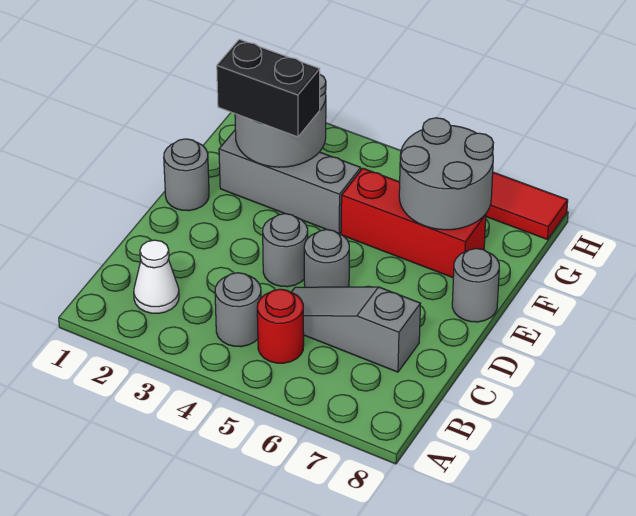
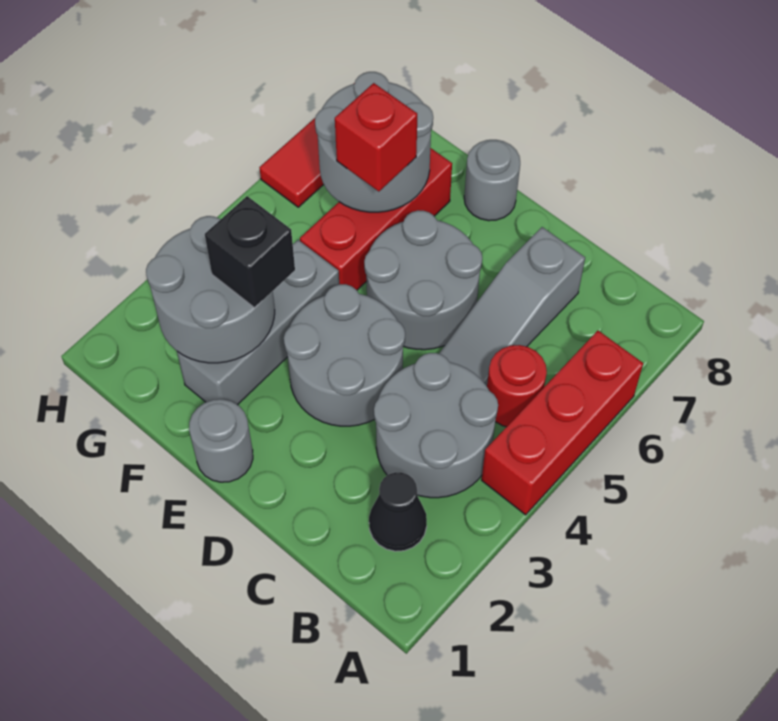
none -> red brick A4:A6 level 1
white cone B2 level 1 -> black cone B2 level 1
grey round brick B4 level 1 -> grey round brick B3:C4 level 1
grey round brick D4 level 1 -> grey round brick D3:E4 level 1
grey round brick D5 level 1 -> grey round brick D5:E6 level 1
black brick F2:F3 level 3 -> black brick F3 level 3
none -> red brick F6 level 3

